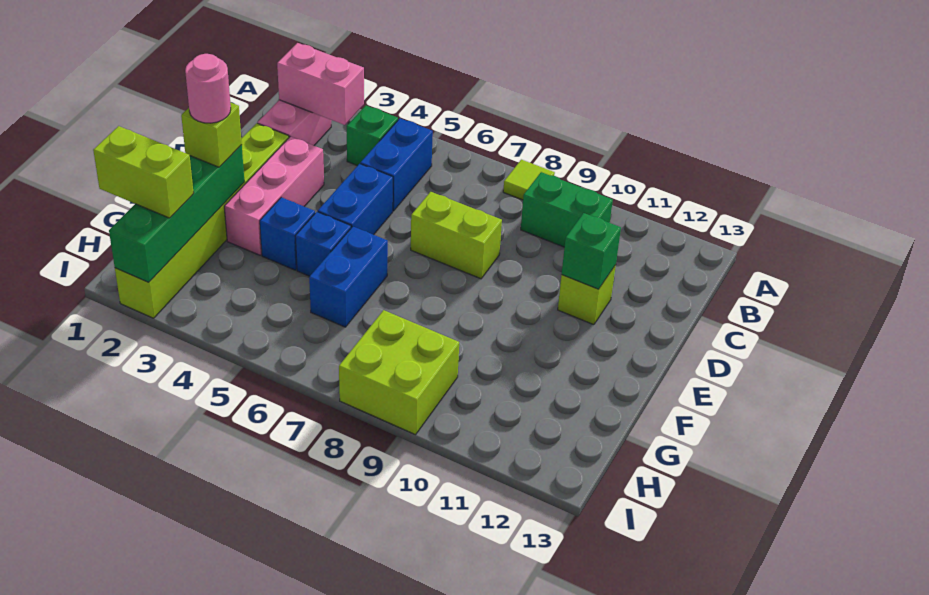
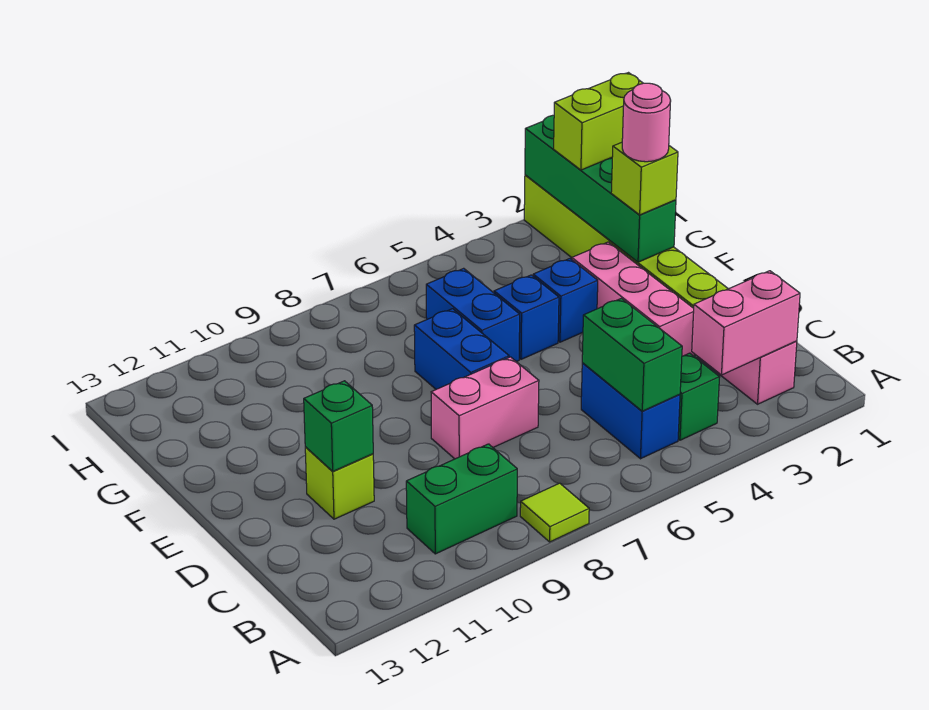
none -> green brick B5:C5 level 2
blue brick D5:E5 level 1 -> blue brick E7:F7 level 1
lime brick D7:D8 level 1 -> pink brick D7:D8 level 1
lime brick H8:I9 level 1 -> none

